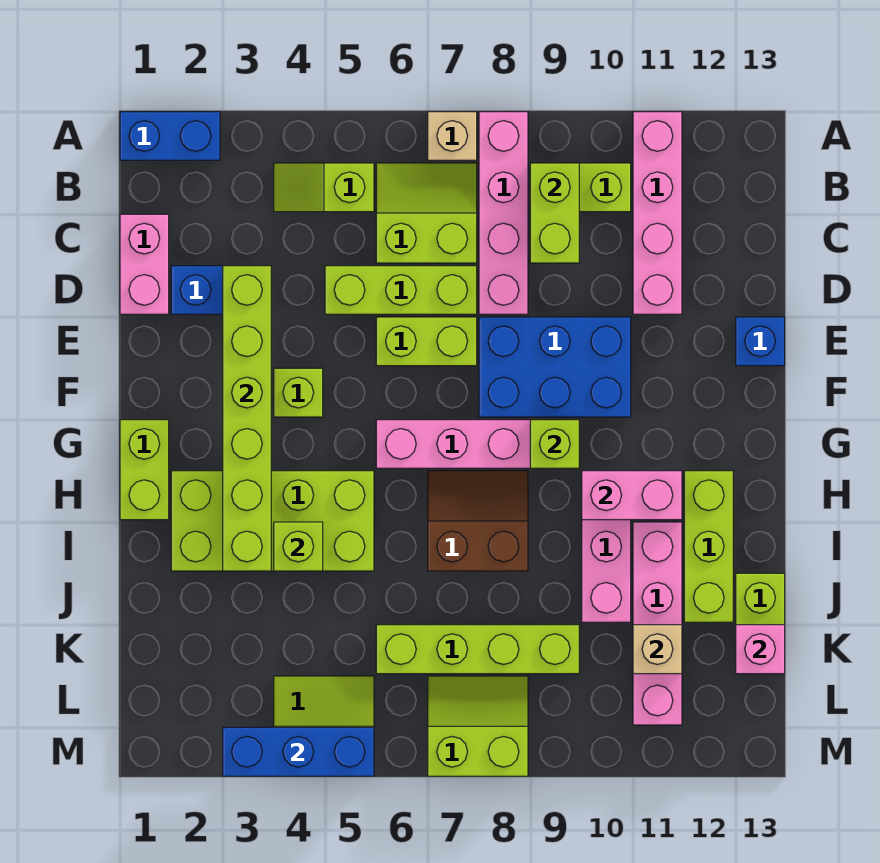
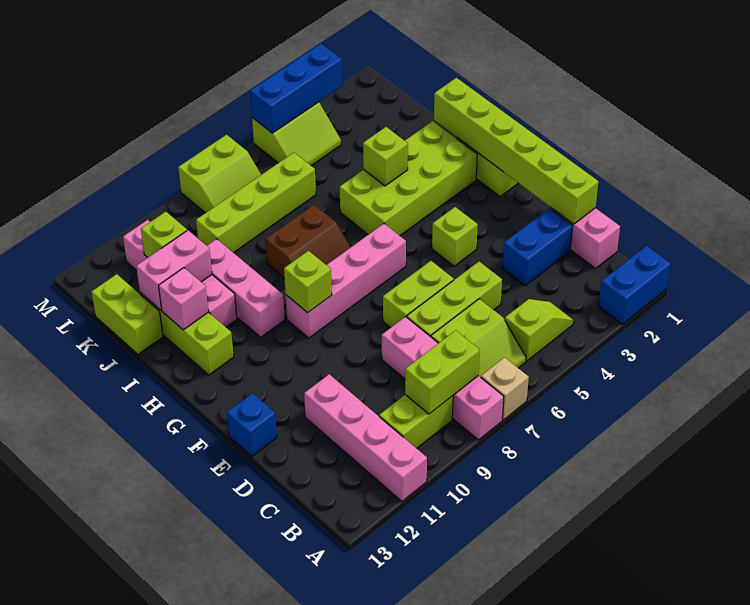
lime brick B9:C9 level 2 -> lime brick B8:B9 level 2
lime brick D3:I3 level 2 -> lime brick D1:I1 level 2
blue brick E8:F10 level 1 -> none
pink brick H10:H11 level 2 -> pink brick J11:J12 level 2
tan brick K11 level 2 -> lime brick K11 level 2
pink brick K13 level 2 -> pink brick I12 level 2

